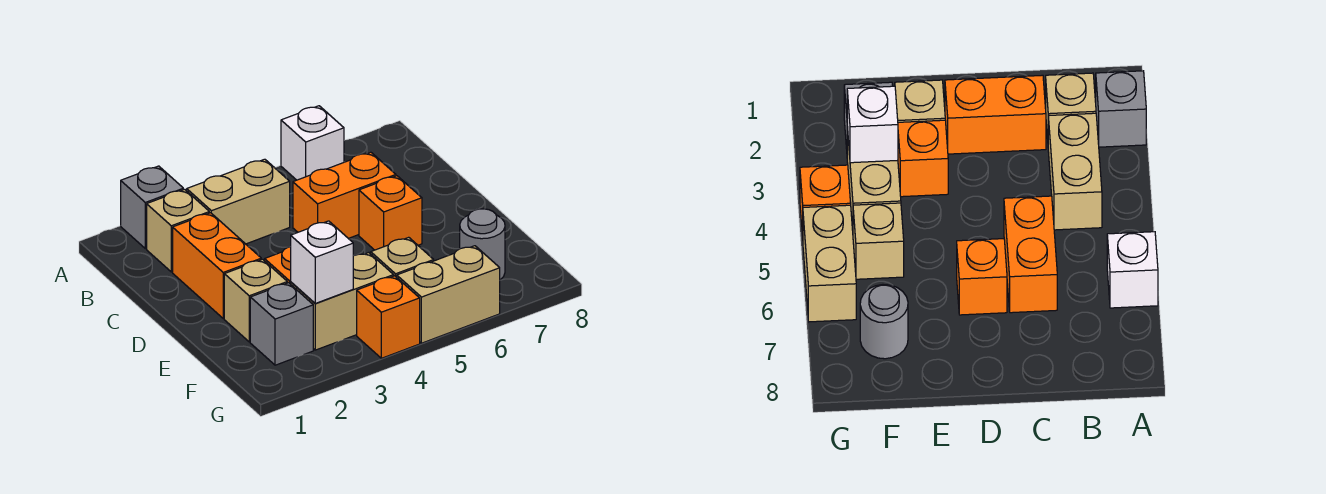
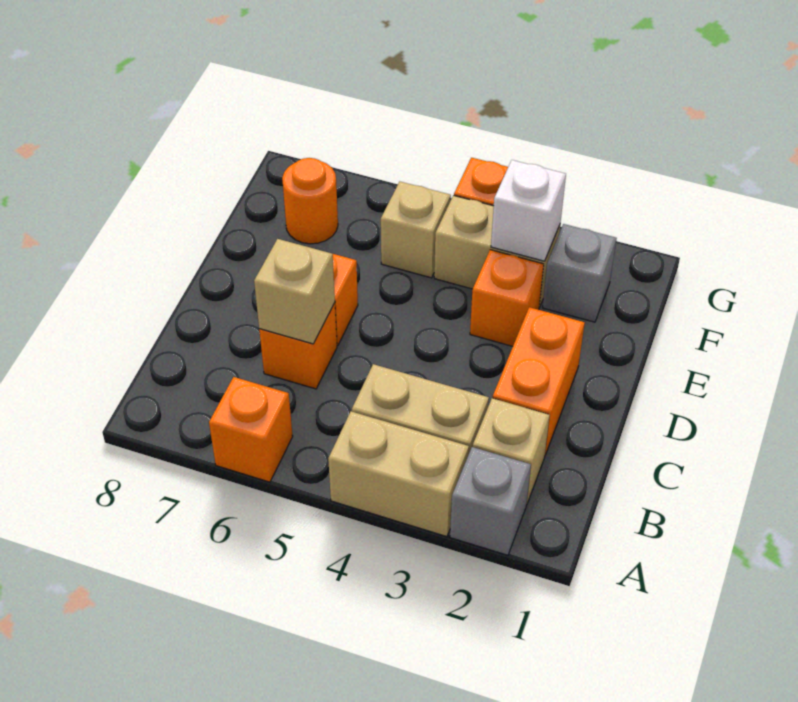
white brick A6 level 1 -> orange brick A6 level 1
orange brick C5:C6 level 1 -> orange brick C6 level 1
tan brick E2 level 1 -> tan brick C6 level 2
grey round brick F7 level 1 -> orange round brick F7 level 1
tan brick G5:G6 level 1 -> tan brick A3:A4 level 1

